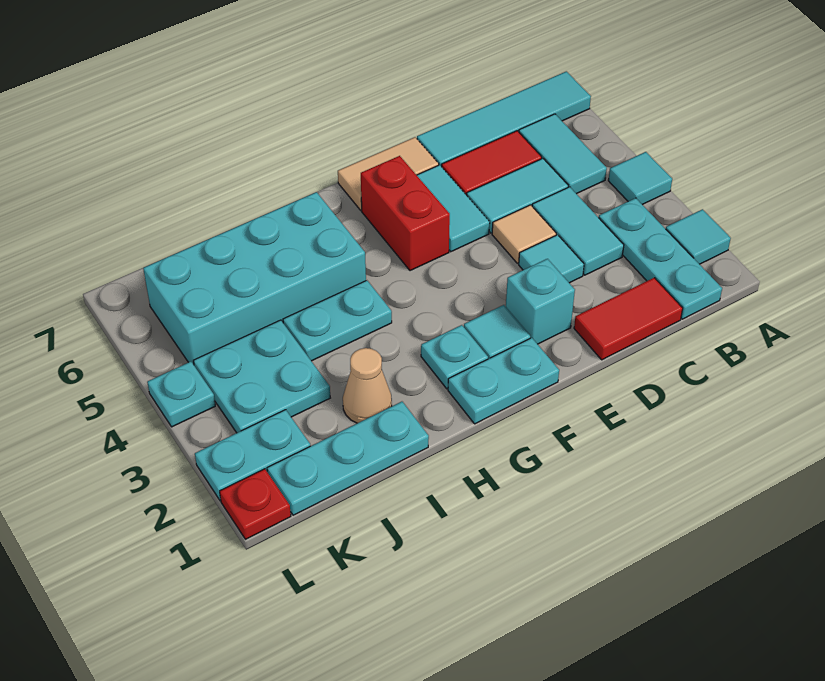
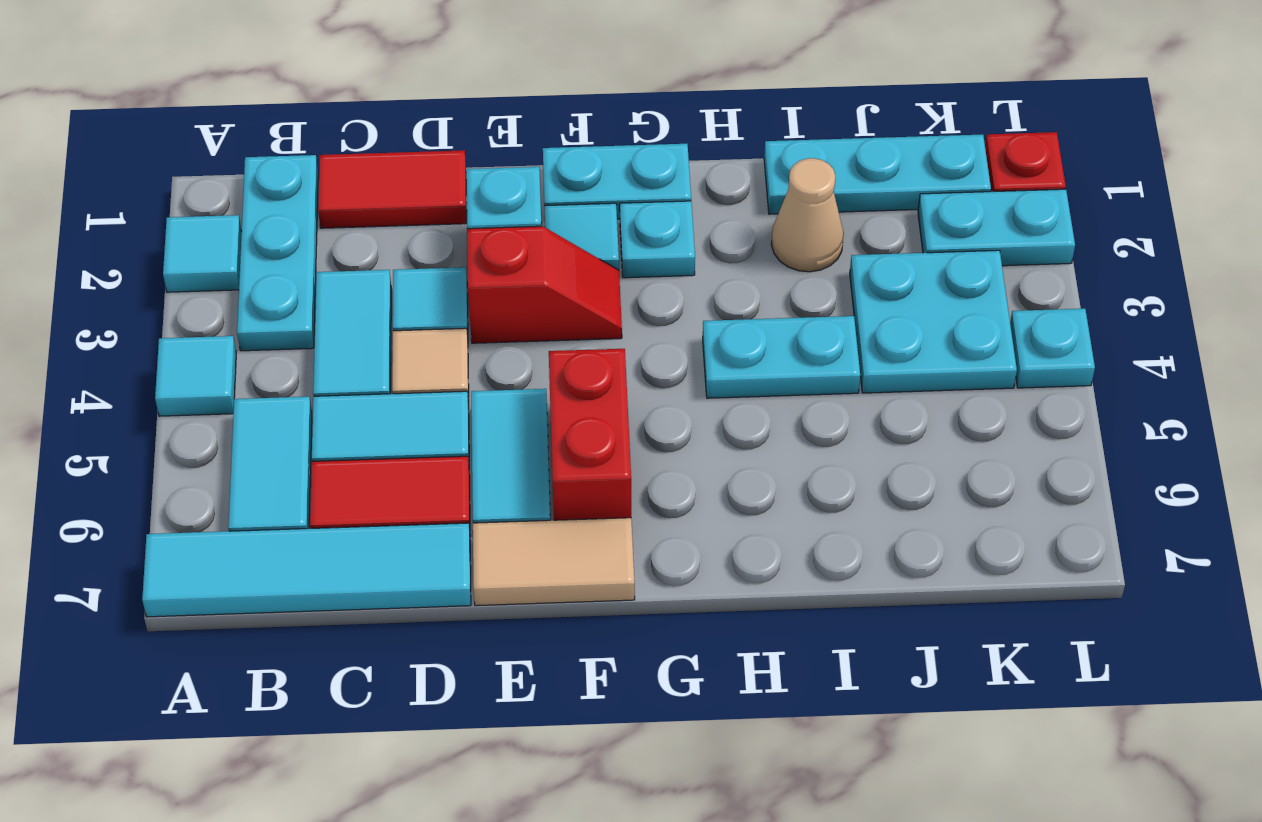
none -> red slope E3:F3 level 1 top E
cyan brick H5:K6 level 1 -> none

